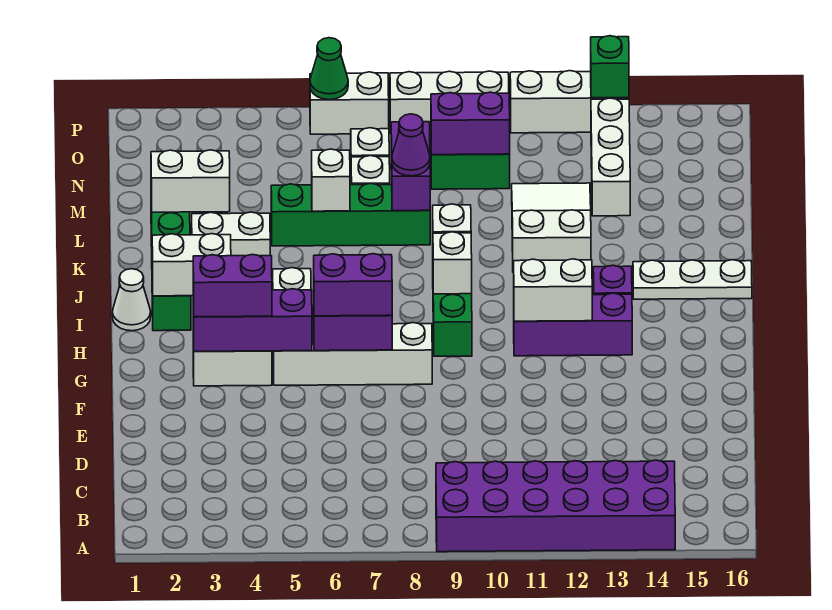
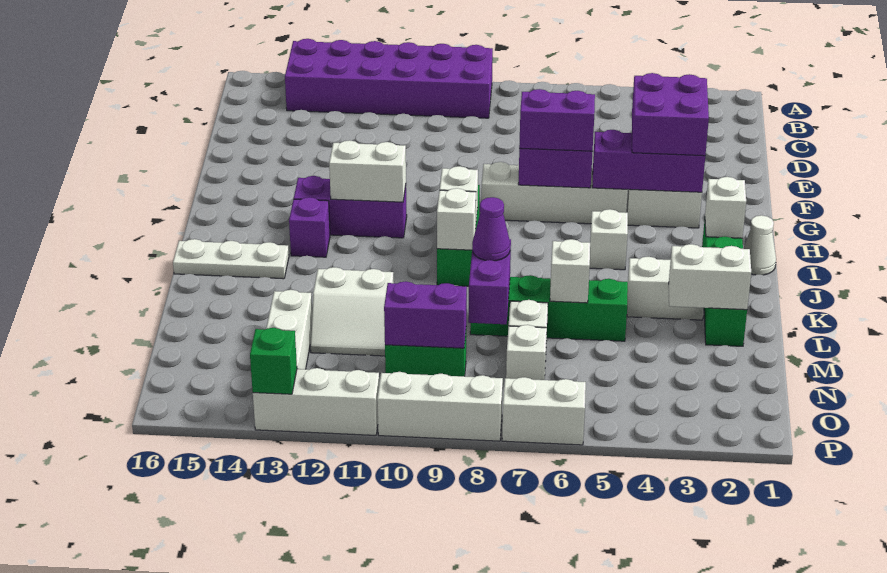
purple brick G3:G4 level 3 -> purple brick F3:G4 level 3
white brick I2:I3 level 2 -> white brick I2 level 2
white slope K11:M12 level 1 top K -> white slope L11:M12 level 1 top L
green cone P6 level 2 -> none

